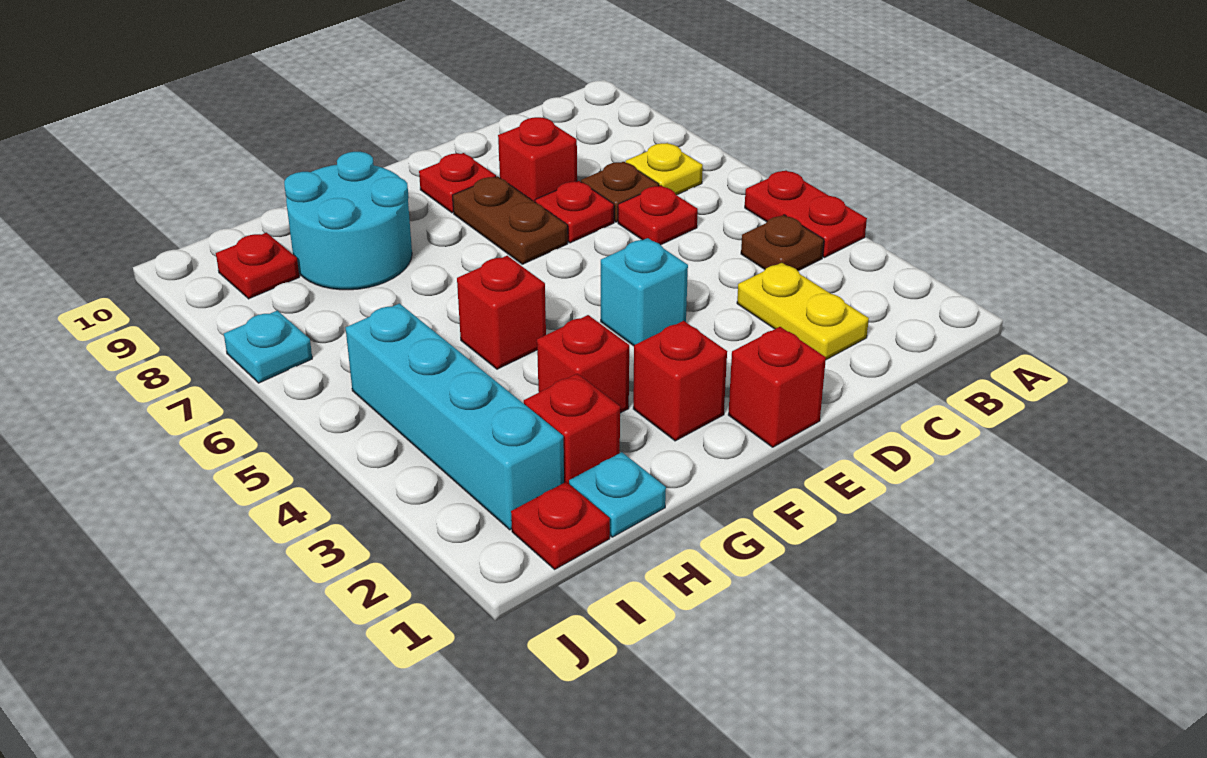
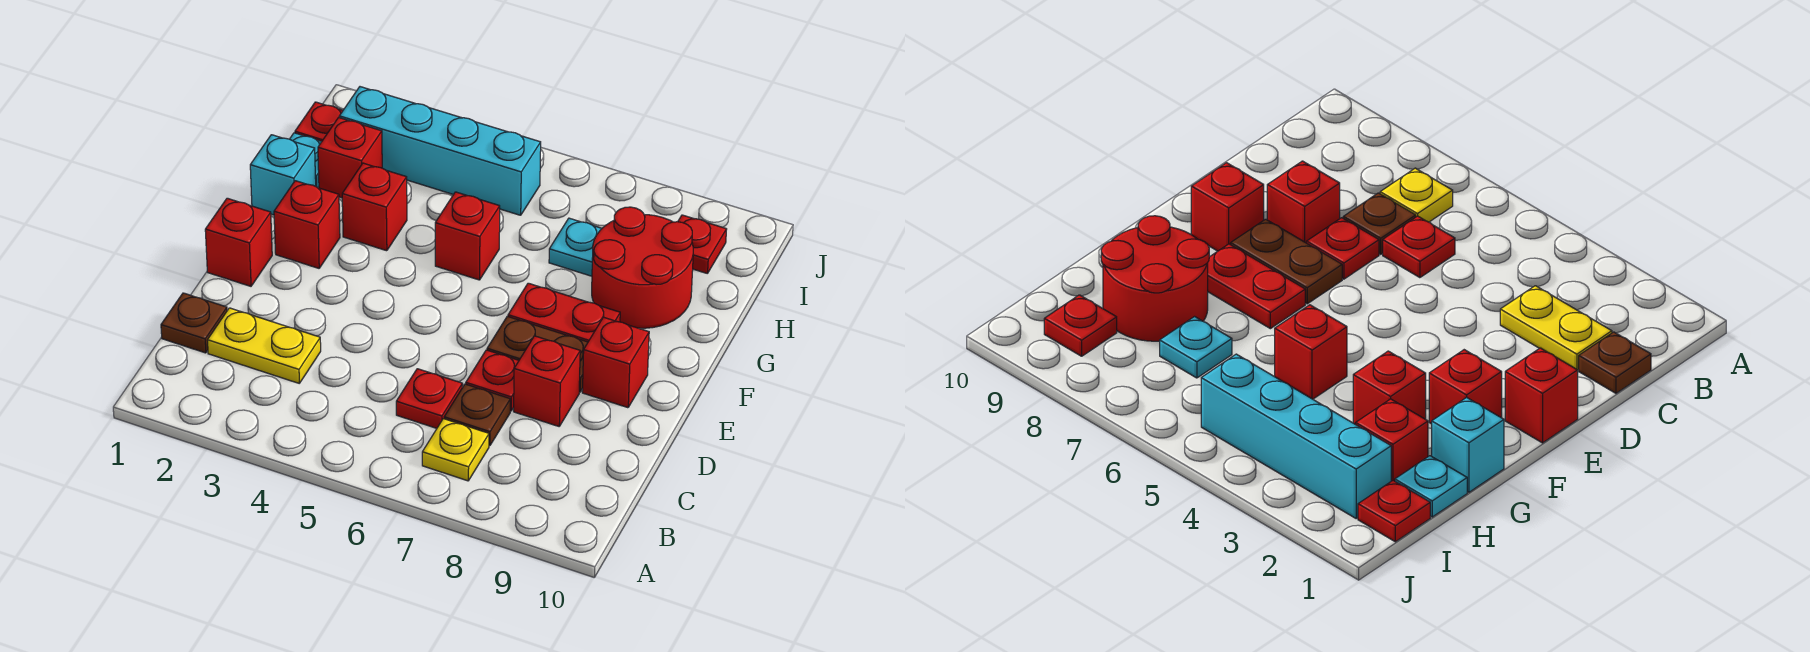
red plate A4:A5 level 1 -> red plate F7:F8 level 1
brown plate B4 level 1 -> brown plate C1 level 1
cyan brick E4 level 1 -> cyan brick G1 level 1
red plate E9 level 1 -> red brick E9 level 1
cyan round brick G8:H9 level 1 -> red round brick G8:H9 level 1
cyan plate J7 level 1 -> cyan plate H7 level 1

